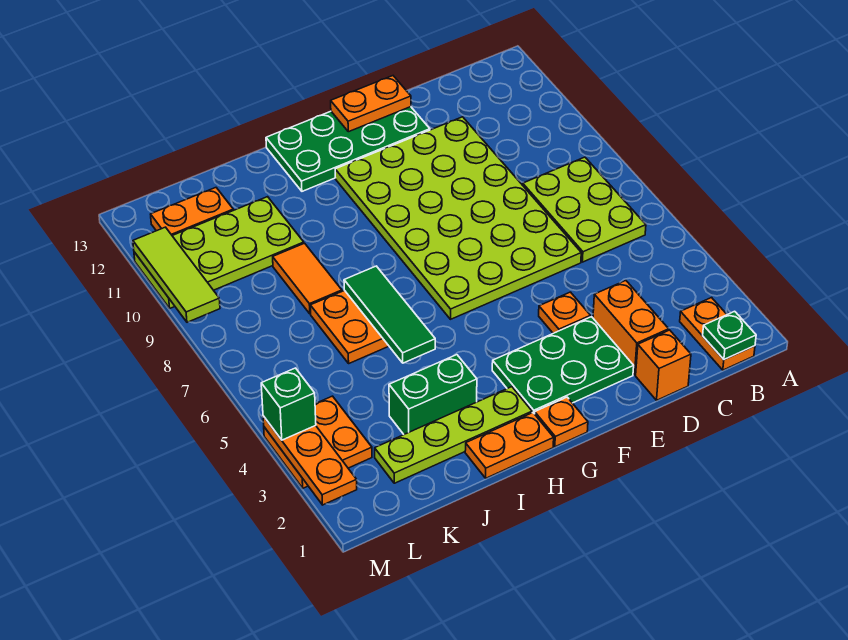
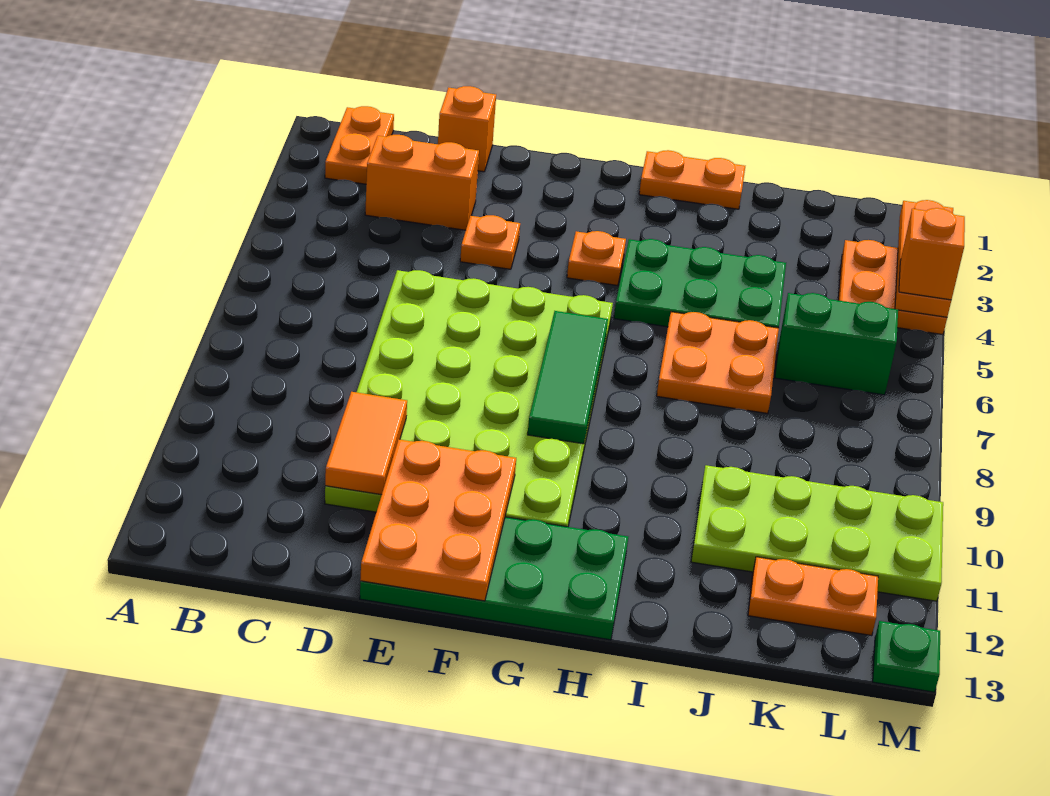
green plate B1 level 2 -> green plate M13 level 1
lime plate B6:C8 level 1 -> none
orange brick D2:D3 level 1 -> orange brick C3:D3 level 1
green plate E2:G3 level 1 -> green plate H4:J5 level 1
orange plate E13:F13 level 2 -> orange plate E11:F13 level 2
orange plate G1 level 1 -> orange plate G4 level 1
lime plate H2:K2 level 1 -> none
green brick I3:J3 level 1 -> green brick K6:L6 level 1
green tile I5:I7 level 2 -> green tile G7:G9 level 2
orange tile J8:J9 level 1 -> orange tile D10:D11 level 2
green brick M4 level 3 -> orange brick M4 level 3
lime tile M9:M11 level 2 -> none

